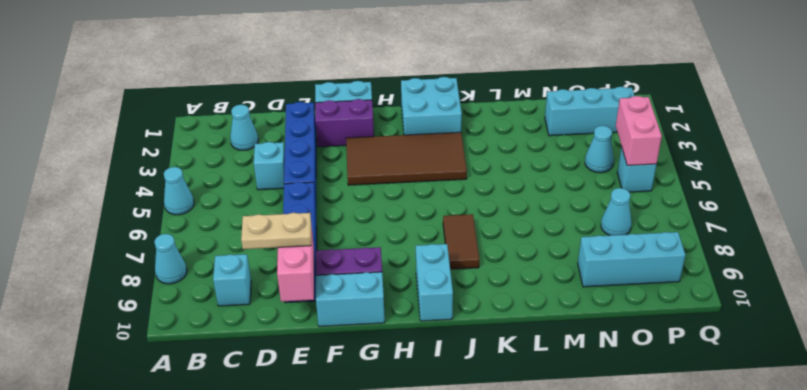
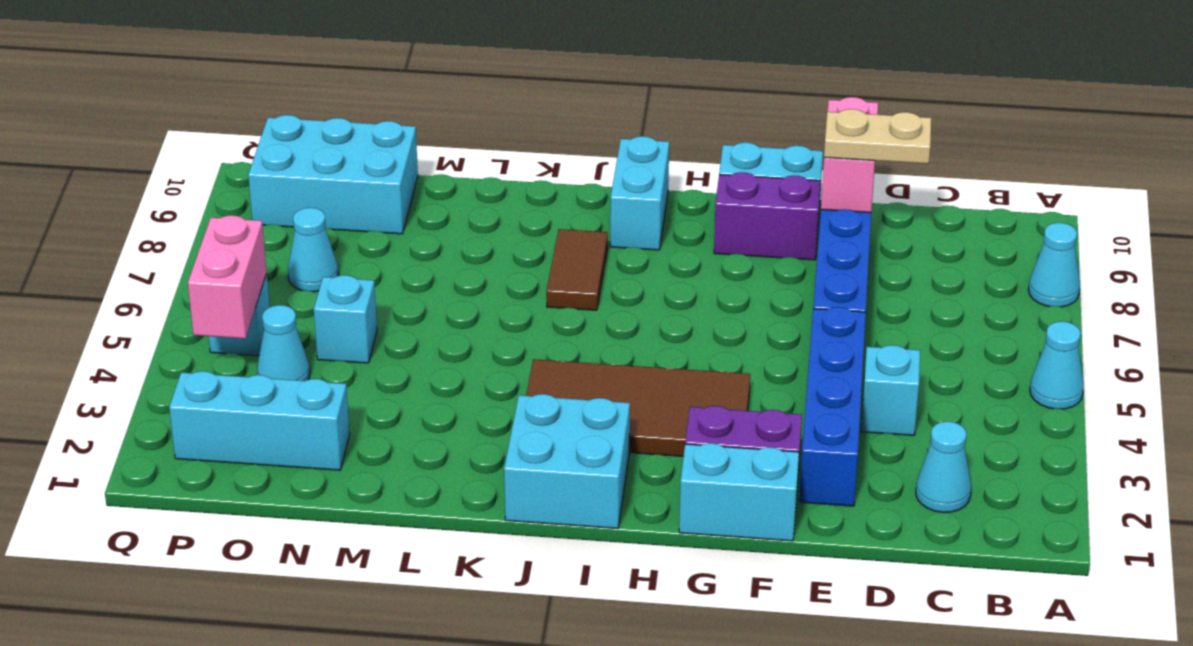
cyan brick C9 level 1 -> cyan brick N5 level 1
cyan brick N9:P9 level 1 -> cyan brick N9:P10 level 1

